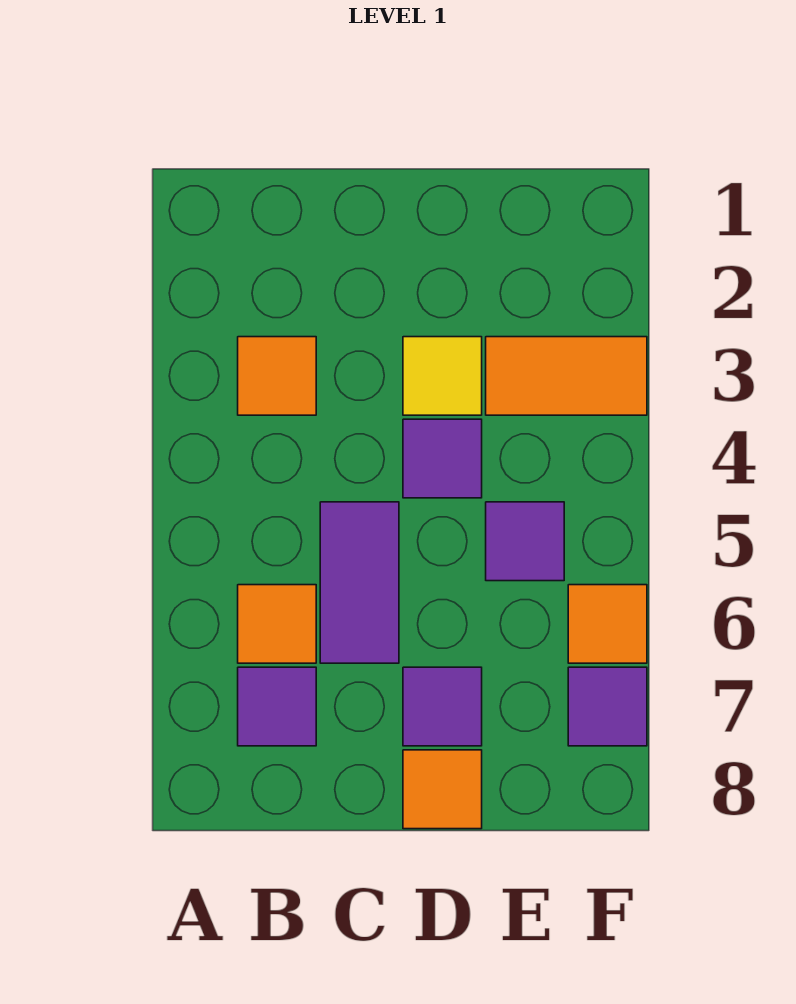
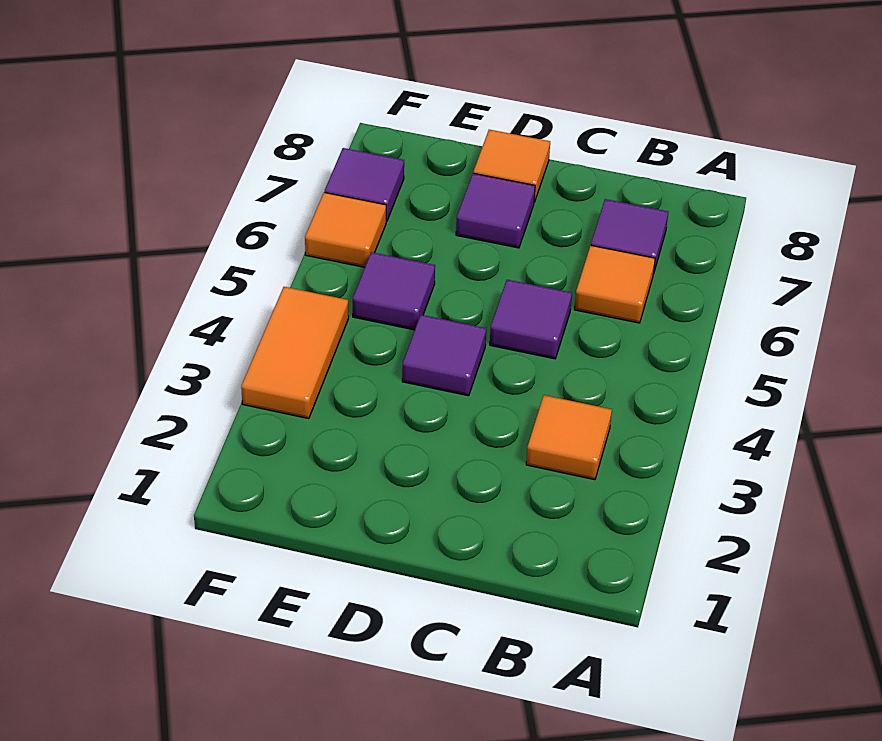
purple tile C5:C6 level 1 -> purple tile C5 level 1
yellow tile D3 level 1 -> none
orange tile E3:F3 level 1 -> orange tile F3:F4 level 1

